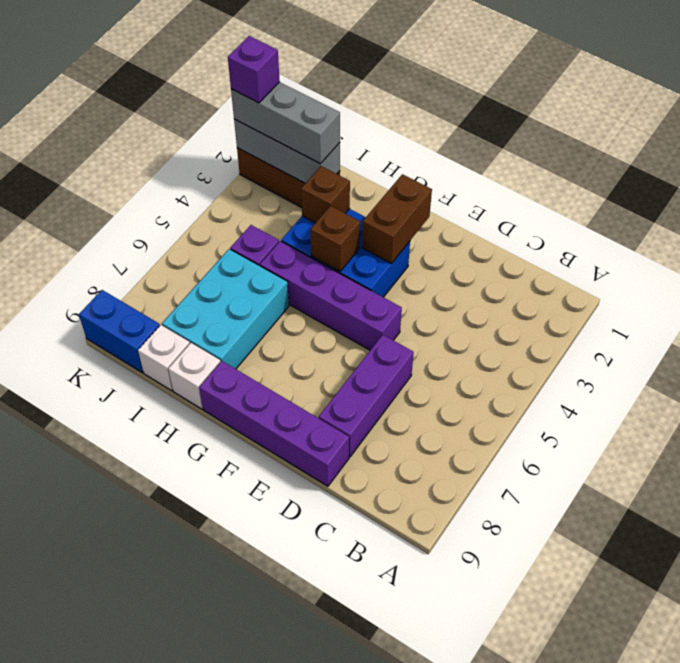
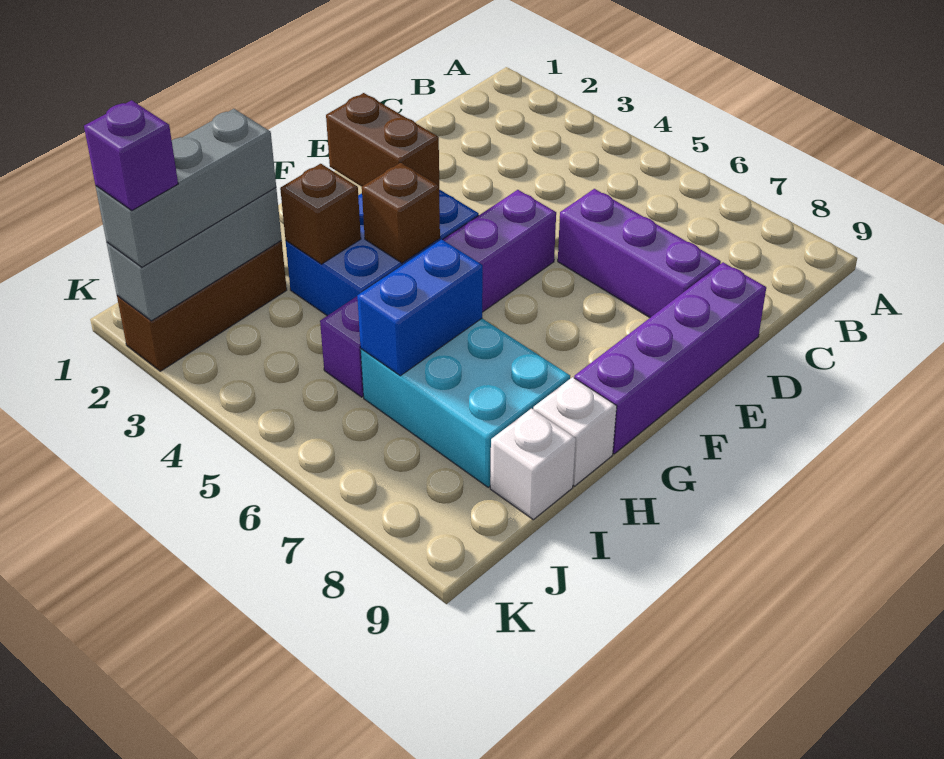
blue brick J9:K9 level 1 -> blue brick H6:I6 level 2

